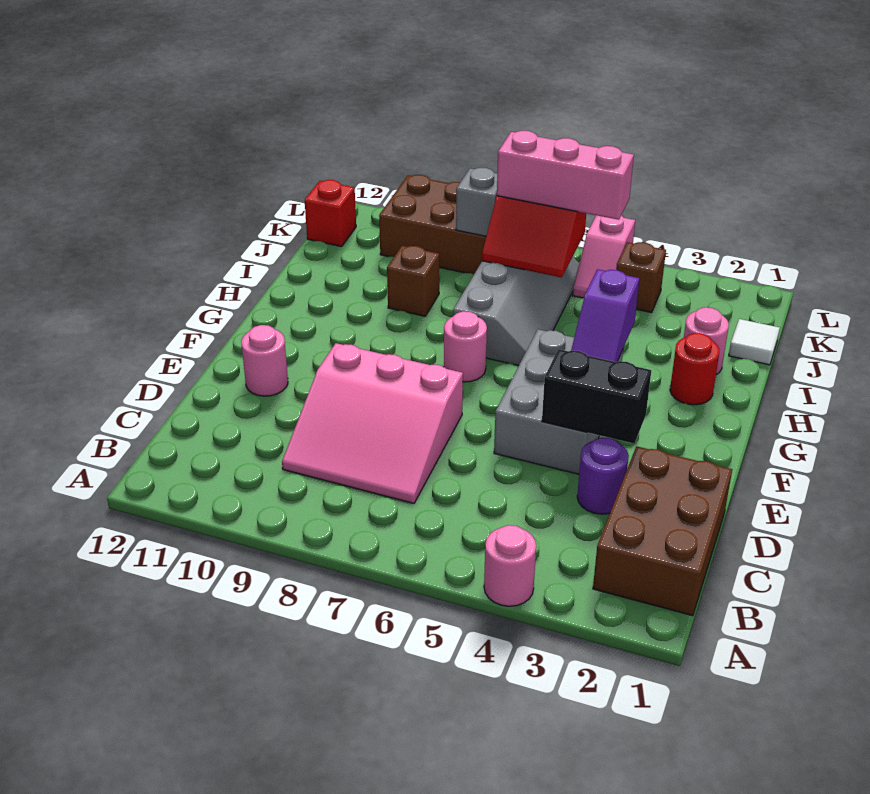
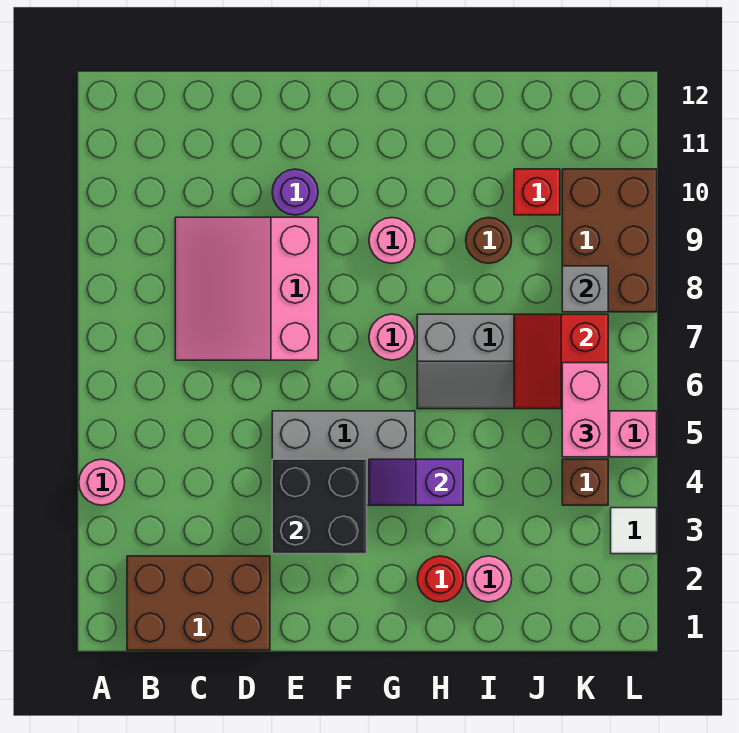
purple round brick D3 level 1 -> purple round brick E10 level 1
black brick E3:E4 level 2 -> black brick E3:F4 level 2
pink round brick E11 level 1 -> pink round brick G9 level 1
brown brick I9 level 1 -> brown round brick I9 level 1
white tile J1 level 1 -> white tile L3 level 1
pink brick K5:K7 level 3 -> pink brick K5:K6 level 3
red brick K12 level 1 -> red brick J10 level 1

